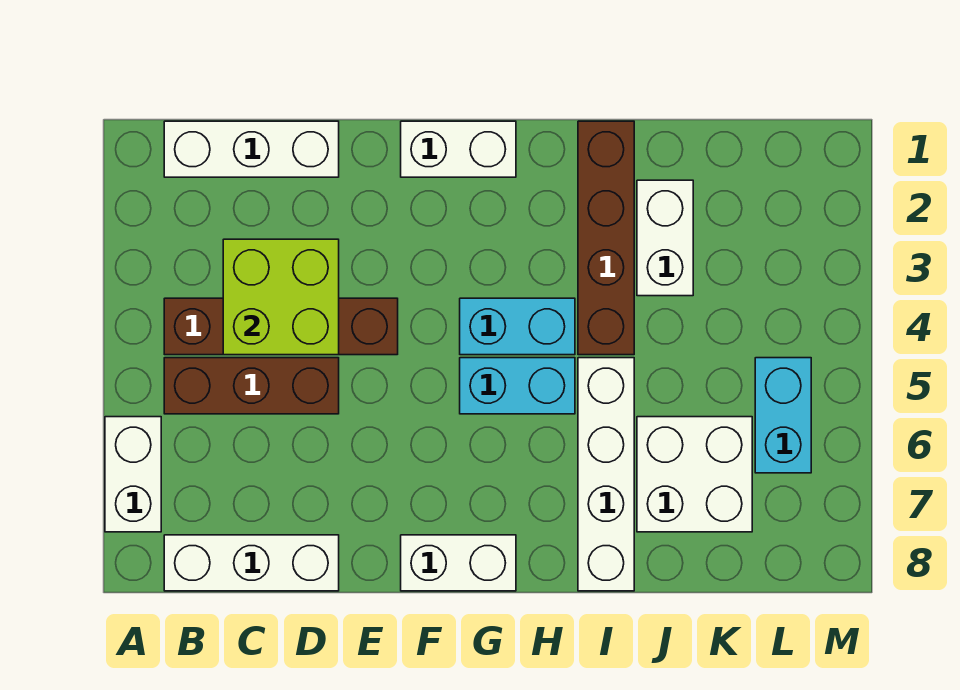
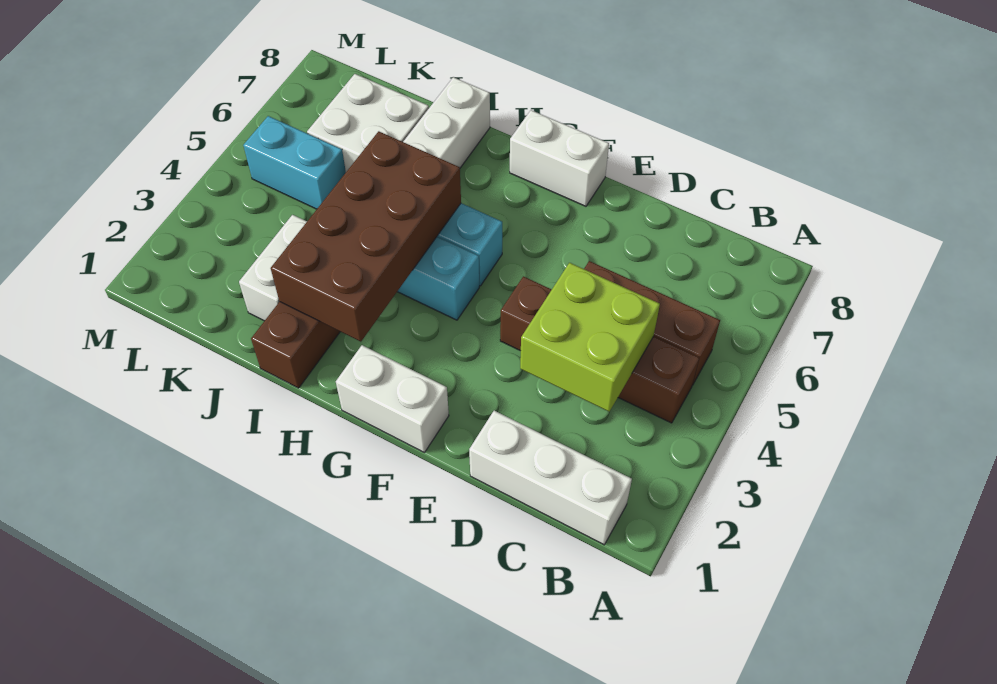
white brick A6:A7 level 1 -> none
white brick B8:D8 level 1 -> none
none -> brown brick H2:I5 level 2
cyan brick L5:L6 level 1 -> cyan brick K5:L5 level 1

